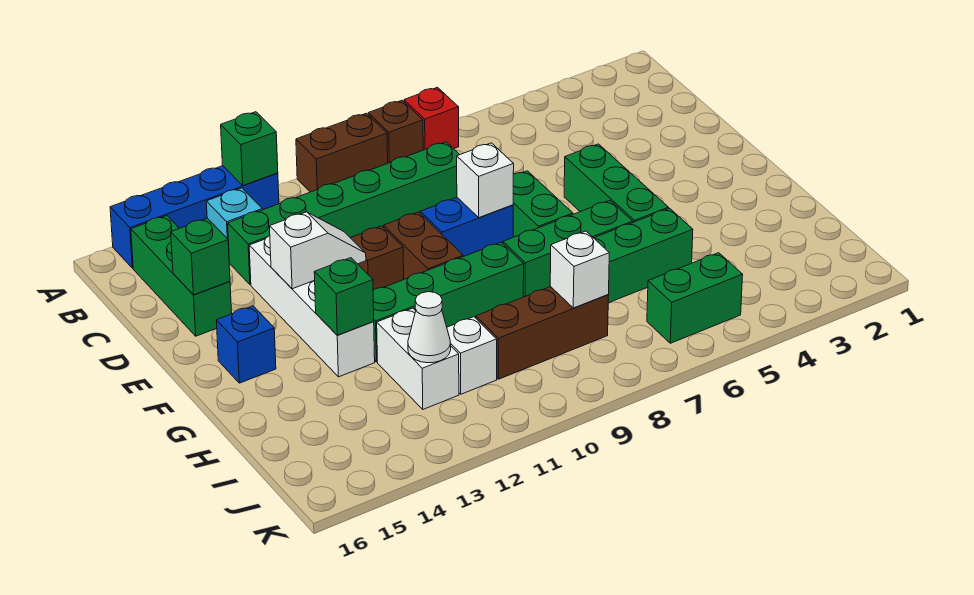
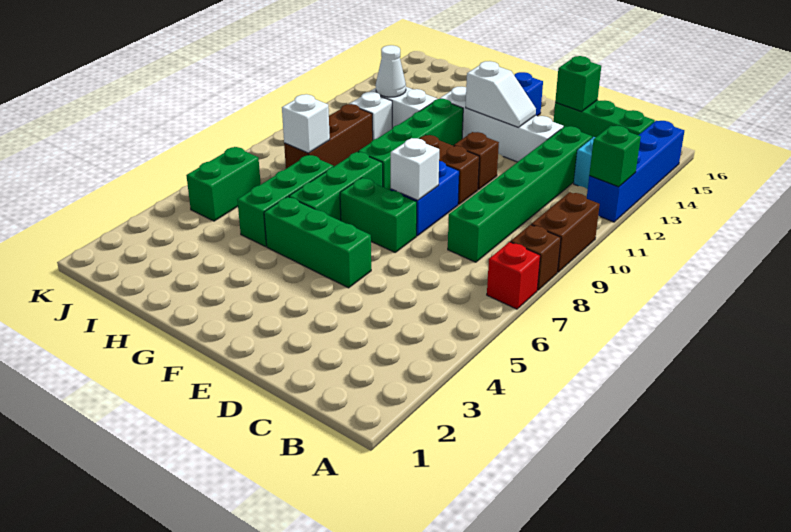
white slope E12:E13 level 2 top 13 -> white slope E13:F13 level 2 top F
green brick G13 level 2 -> none

